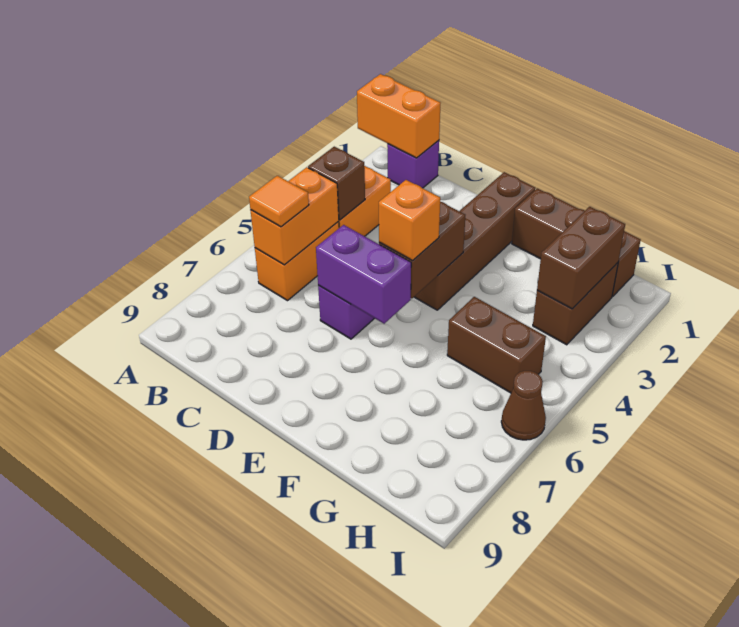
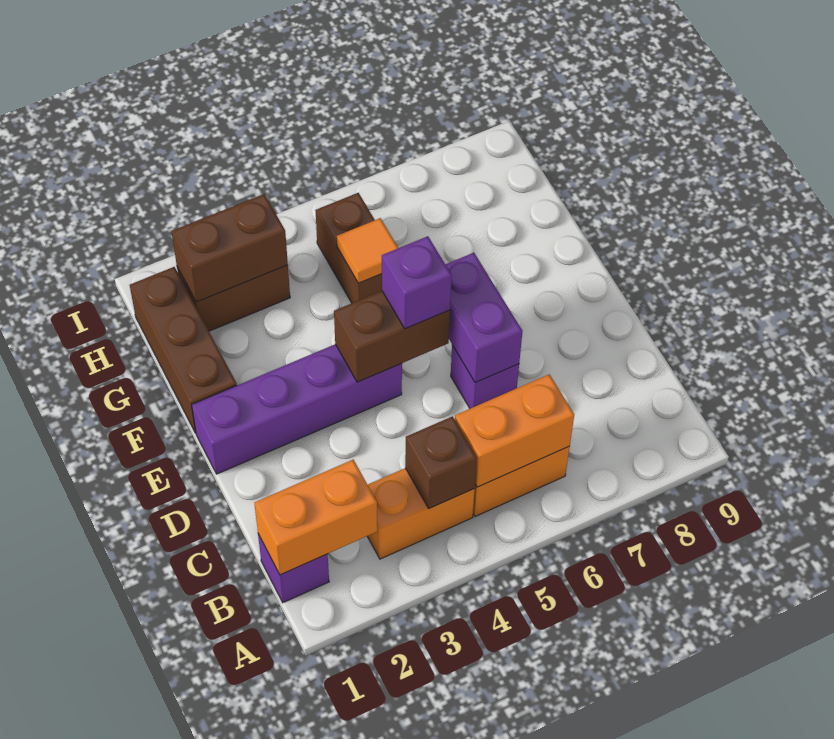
orange brick A1:B1 level 2 -> orange brick B1:B2 level 2
orange tile B6 level 3 -> orange tile G5 level 2
brown brick E1:E4 level 1 -> purple brick E1:E4 level 1
orange brick E5 level 3 -> purple brick E5 level 3
brown cone I6 level 1 -> none

